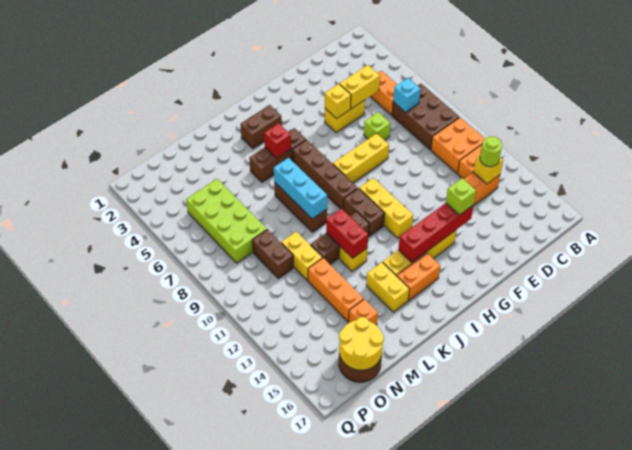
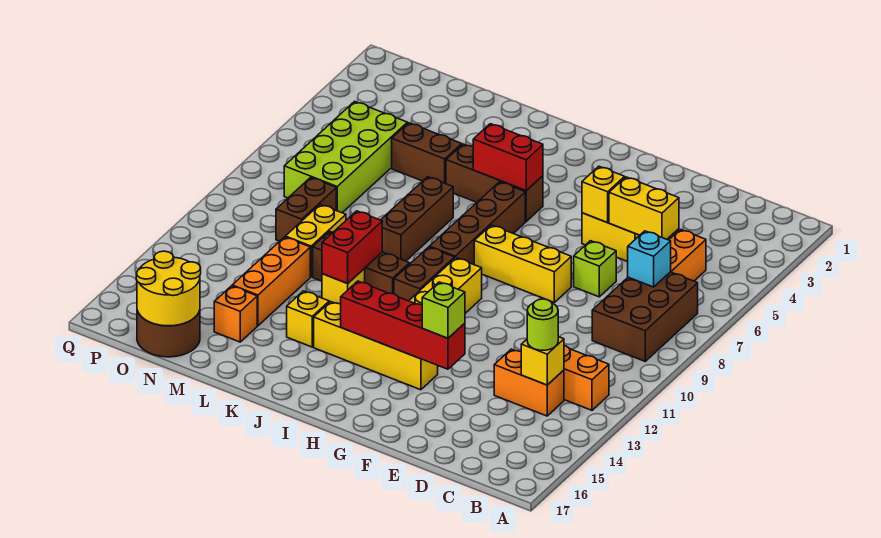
orange brick B10:C11 level 1 -> none
brown brick I3:J3 level 1 -> brown brick L5:M5 level 1
orange brick I15:J15 level 1 -> none
red brick J5 level 2 -> red brick I5:J5 level 2
cyan brick K7:K9 level 2 -> none
yellow brick K14:K15 level 1 -> yellow brick K14 level 1

